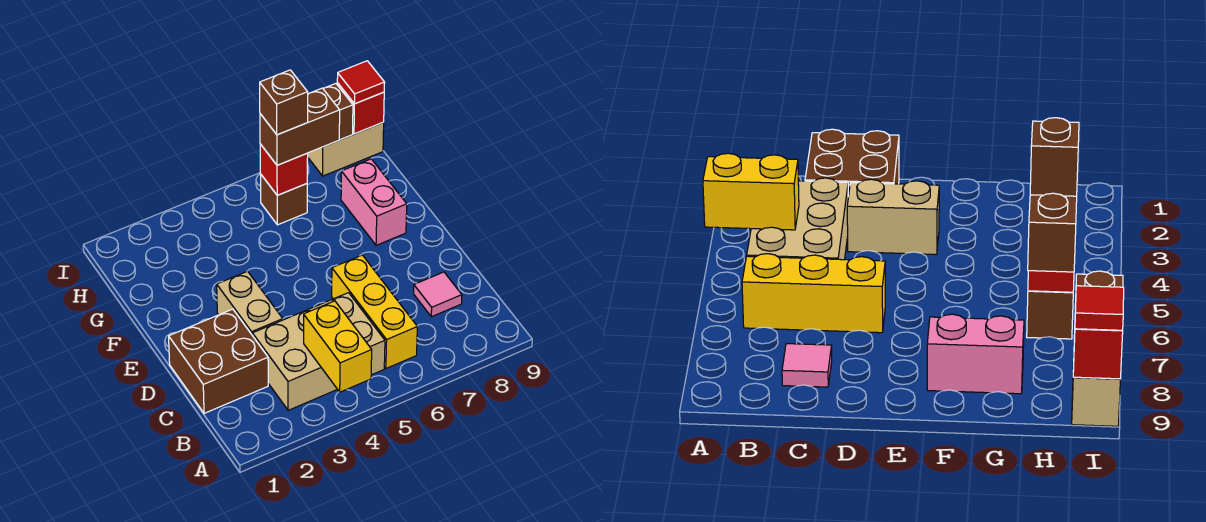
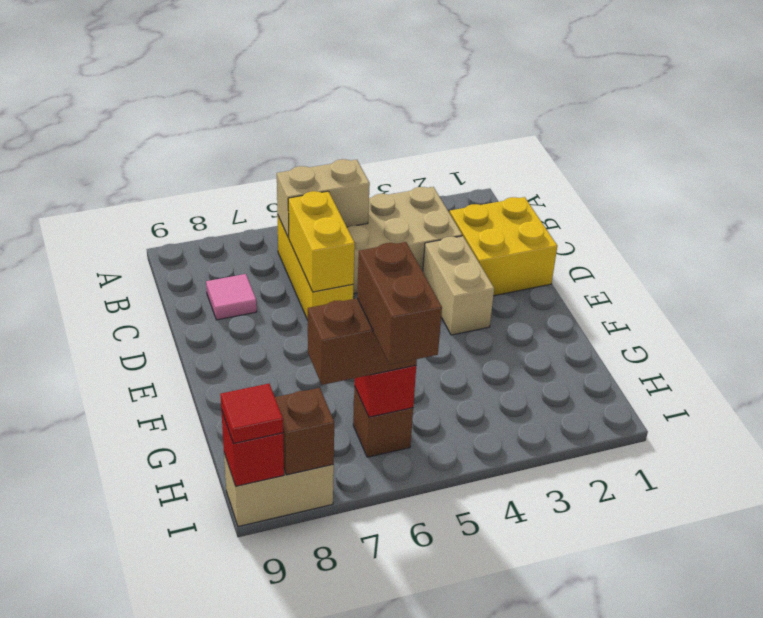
yellow brick A4:B4 level 2 -> yellow brick C6:D6 level 2
none -> tan brick B5:B6 level 2
brown brick C1:D2 level 1 -> yellow brick C1:D2 level 1
pink brick F8:G8 level 1 -> none
brown brick H6 level 4 -> brown brick H6:I6 level 4

